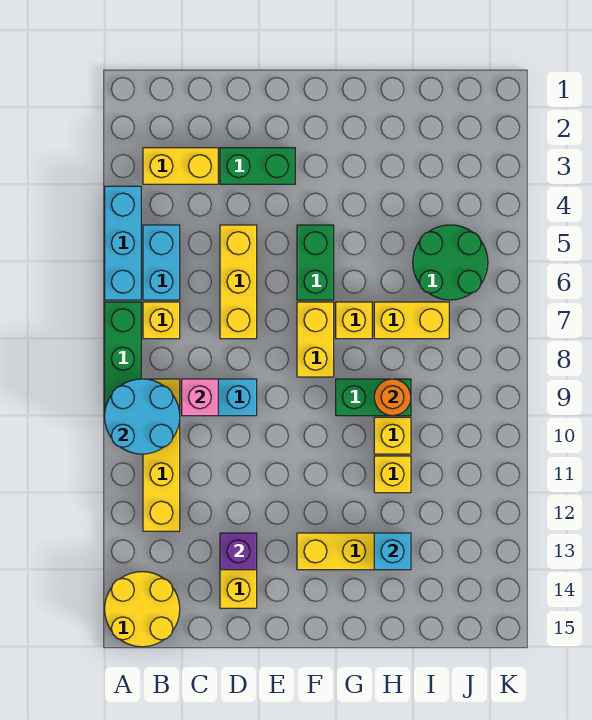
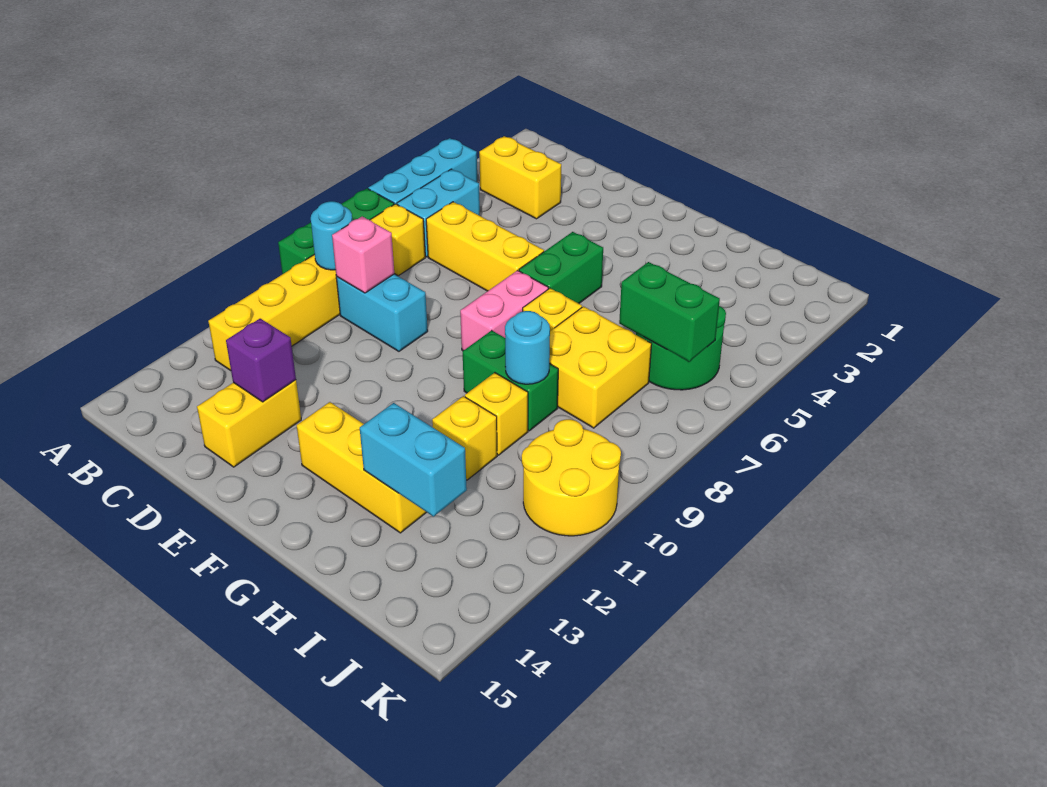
cyan round brick A9:B10 level 2 -> cyan round brick B9 level 2
yellow round brick A14:B15 level 1 -> yellow round brick J10:K11 level 1
green brick D3:E3 level 1 -> green brick I6:J6 level 2
yellow brick D5:D7 level 1 -> yellow brick C6:E6 level 1
yellow brick F7:F8 level 1 -> pink brick F7:F8 level 1
yellow brick H7:I7 level 1 -> yellow brick H7:I8 level 1
orange round brick H9 level 2 -> cyan round brick H9 level 2
cyan brick H13 level 2 -> cyan brick H13:I13 level 2

